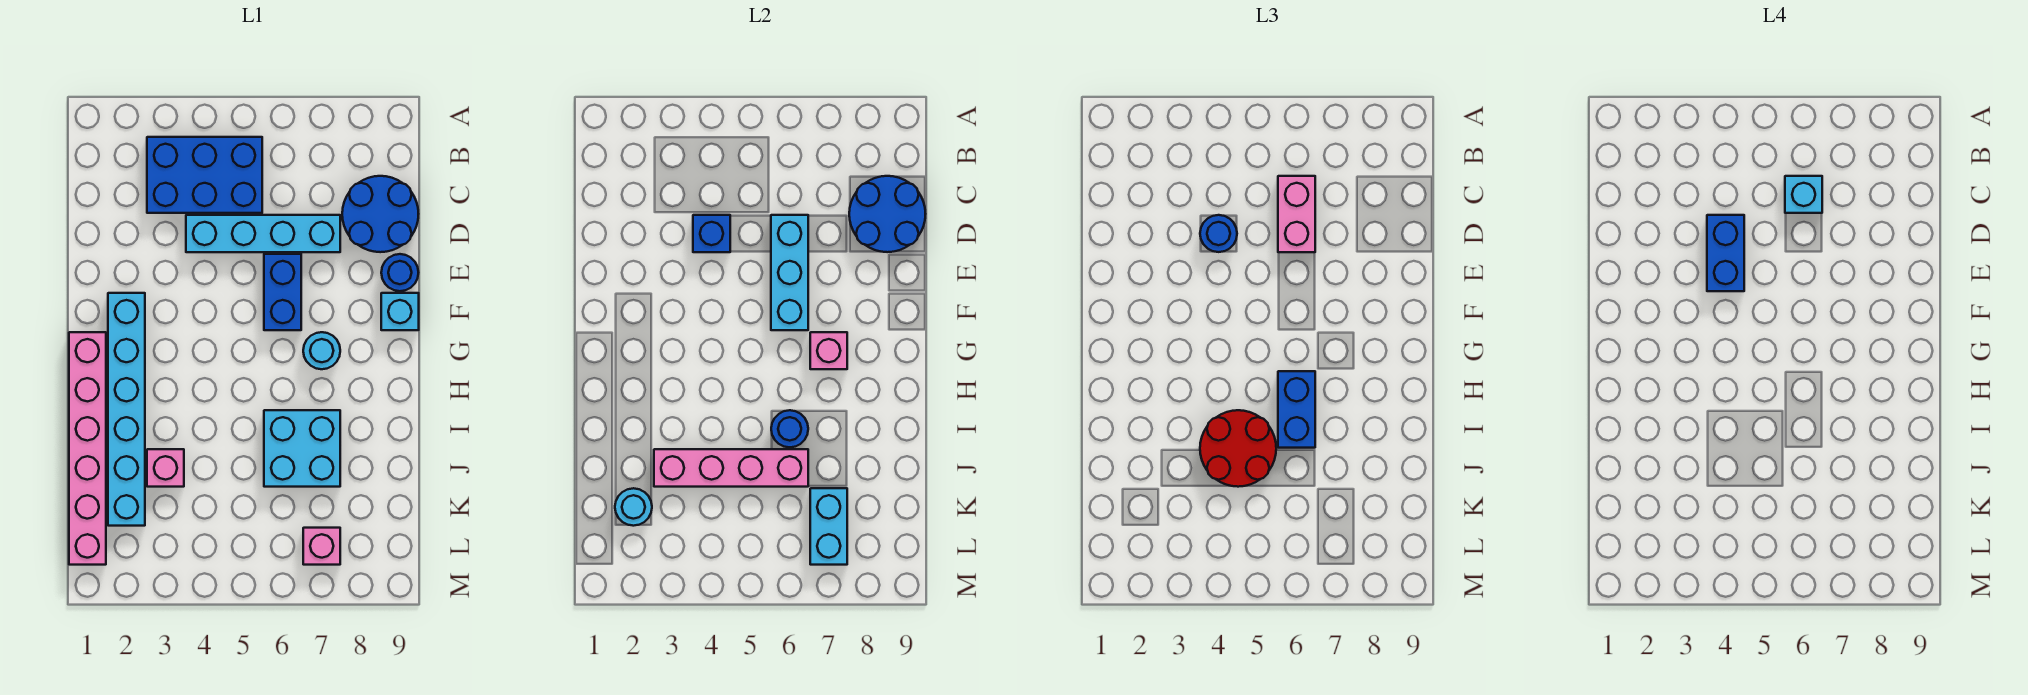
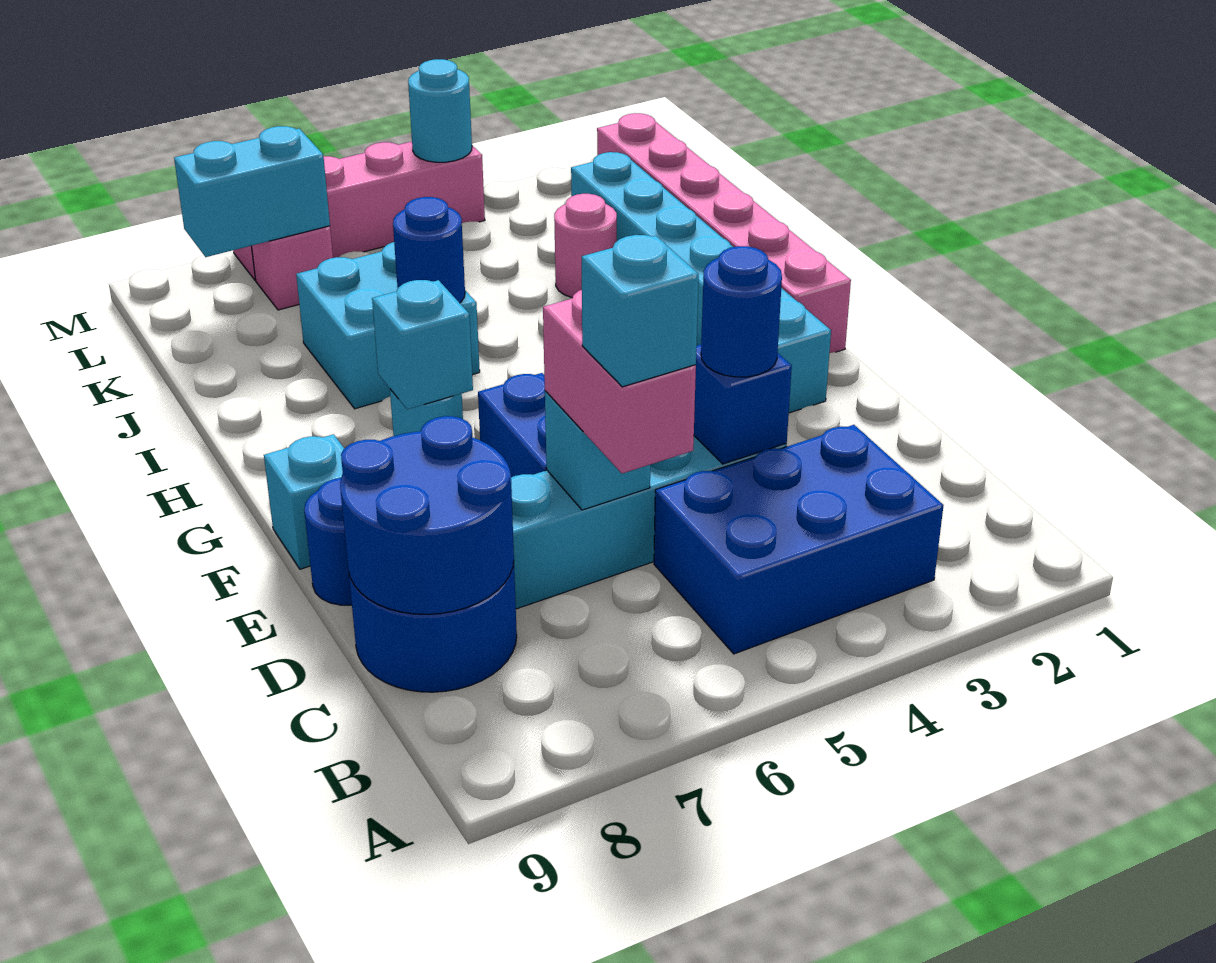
blue brick D4:E4 level 4 -> none
cyan brick D6:F6 level 2 -> cyan brick D6 level 2
pink brick G7 level 2 -> cyan brick G7 level 2
blue brick H6:I6 level 3 -> none
red round brick I4:J5 level 3 -> none
pink brick J3 level 1 -> pink round brick J3 level 1
pink brick J3:J6 level 2 -> pink brick M4:M7 level 1
cyan round brick K2 level 2 -> cyan round brick M4 level 2
cyan brick K7:L7 level 2 -> cyan brick L7:L8 level 2

